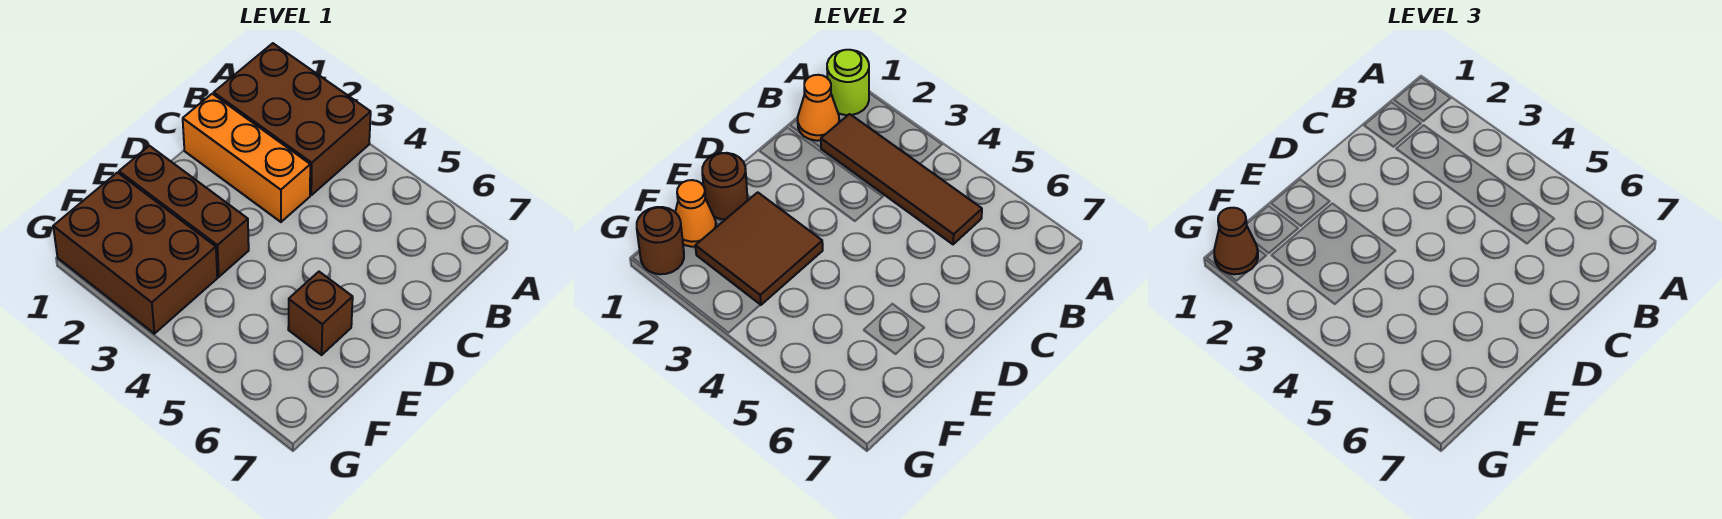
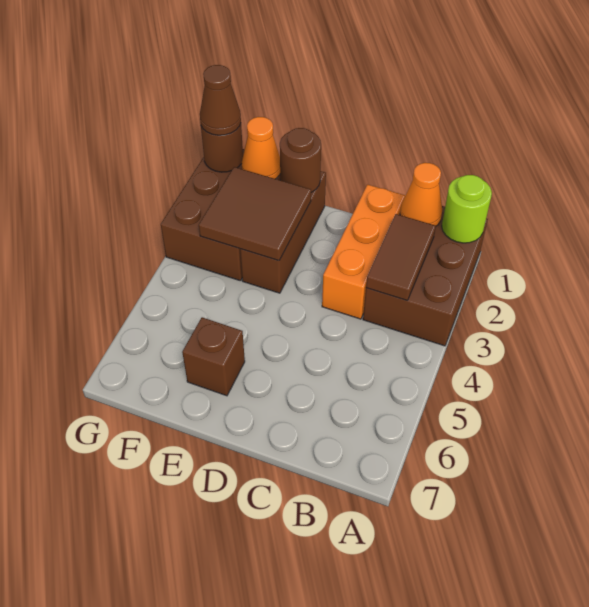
brown tile B2:B5 level 2 -> brown tile B2:B3 level 2

